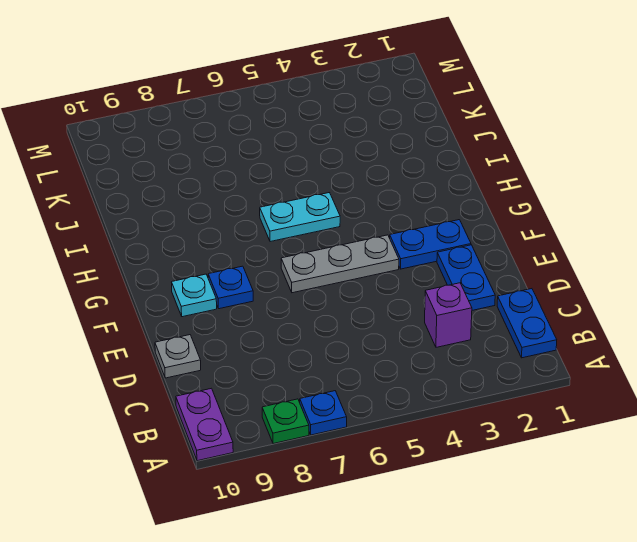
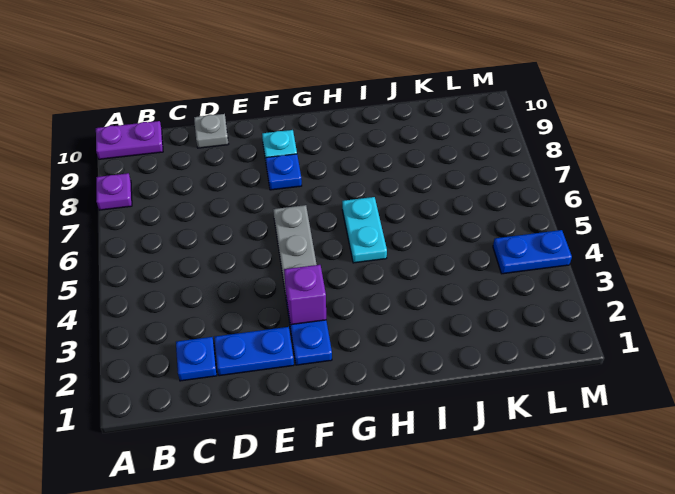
blue plate A7 level 1 -> blue plate C2 level 1
green plate A8 level 1 -> purple plate A8 level 1
blue plate B1:C1 level 1 -> blue plate L4:M4 level 1
purple brick C3 level 1 -> purple brick F3 level 2

